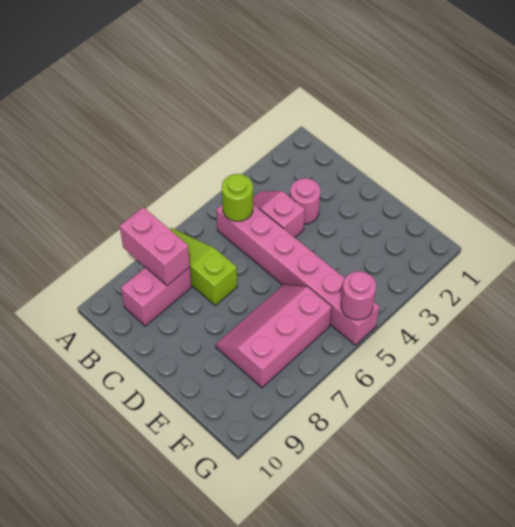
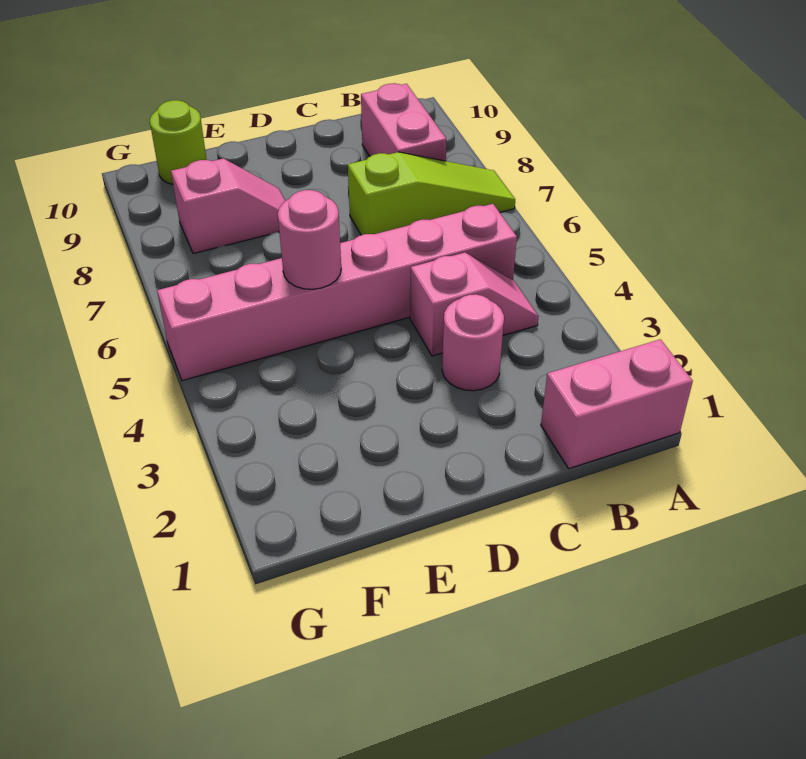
pink brick A8:B8 level 2 -> pink brick A1:B1 level 1
lime round brick B5 level 2 -> lime round brick F10 level 1
pink slope E6:F8 level 1 top F -> pink slope E8:F8 level 1 top F
pink round brick G5 level 2 -> pink round brick E5 level 2

